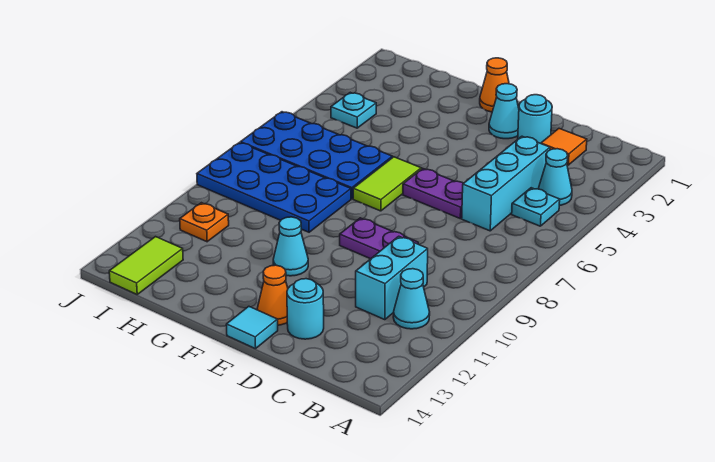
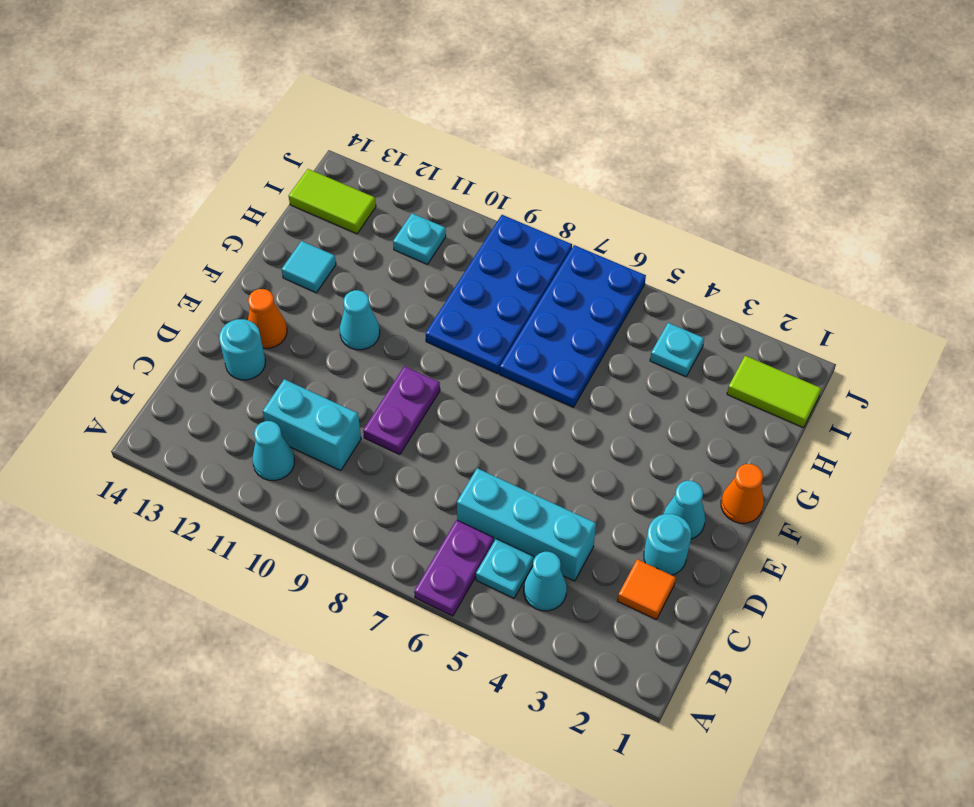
purple plate D6:E6 level 1 -> purple plate A6:B6 level 1
cyan tile E14 level 1 -> cyan tile G13 level 1
lime tile F6:F7 level 1 -> lime tile I1:I2 level 1
orange plate I11 level 1 -> cyan plate I11 level 1

